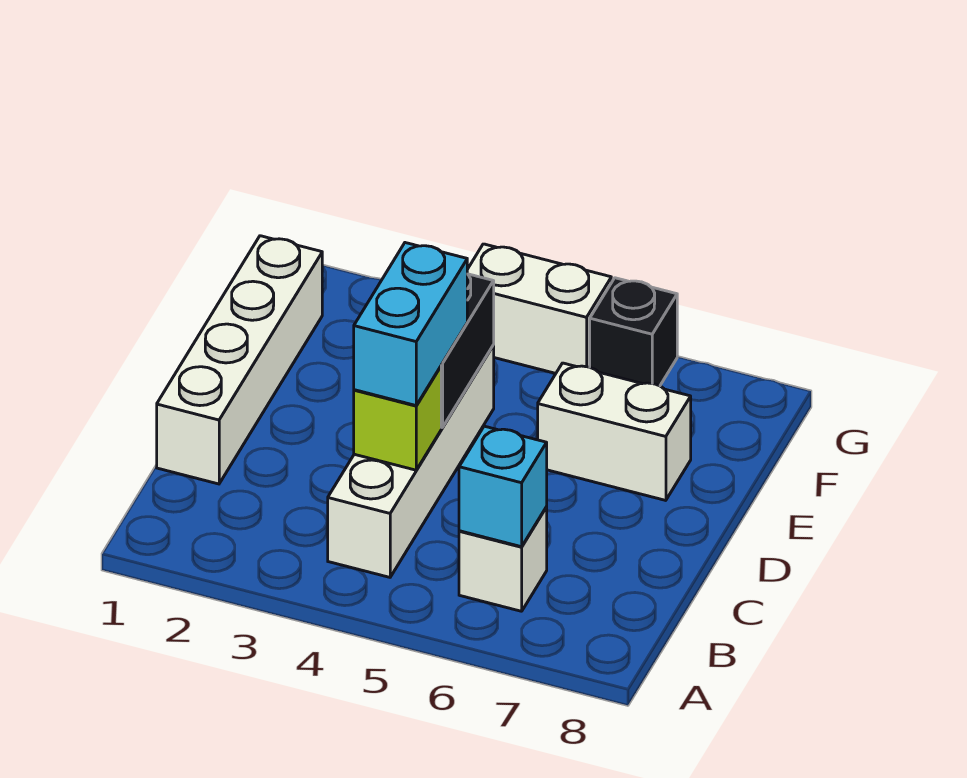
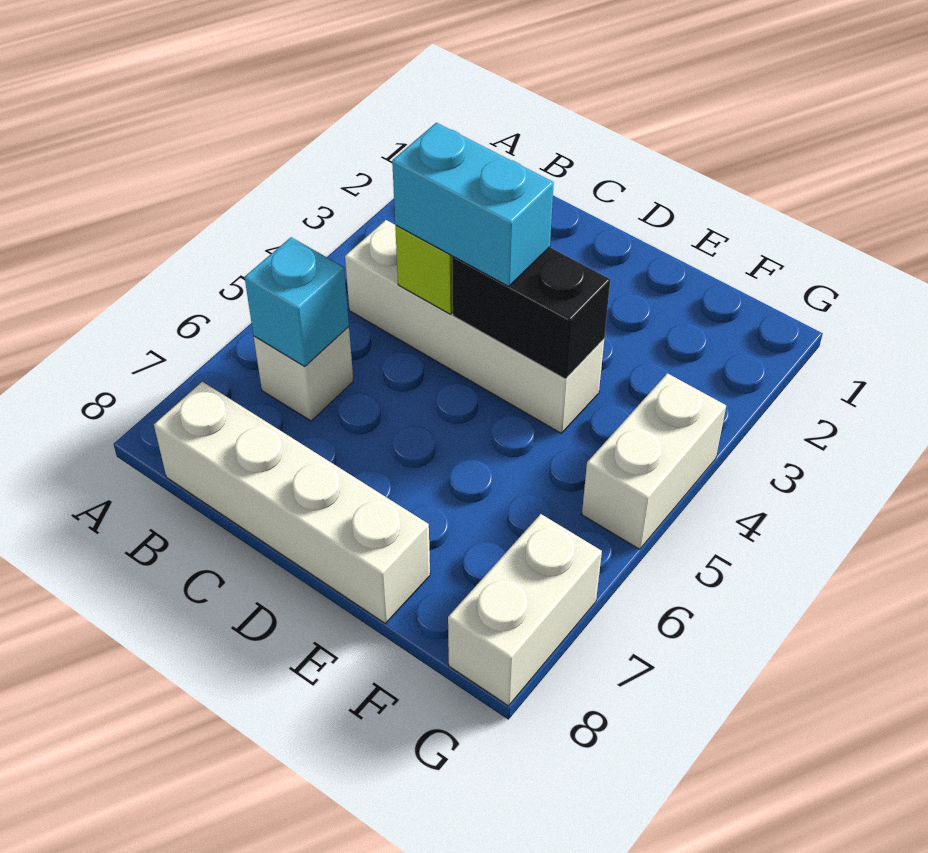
white brick C1:F1 level 1 -> white brick B8:E8 level 1
white brick E6:E7 level 1 -> white brick G7:G8 level 1
black brick G6 level 1 -> none

